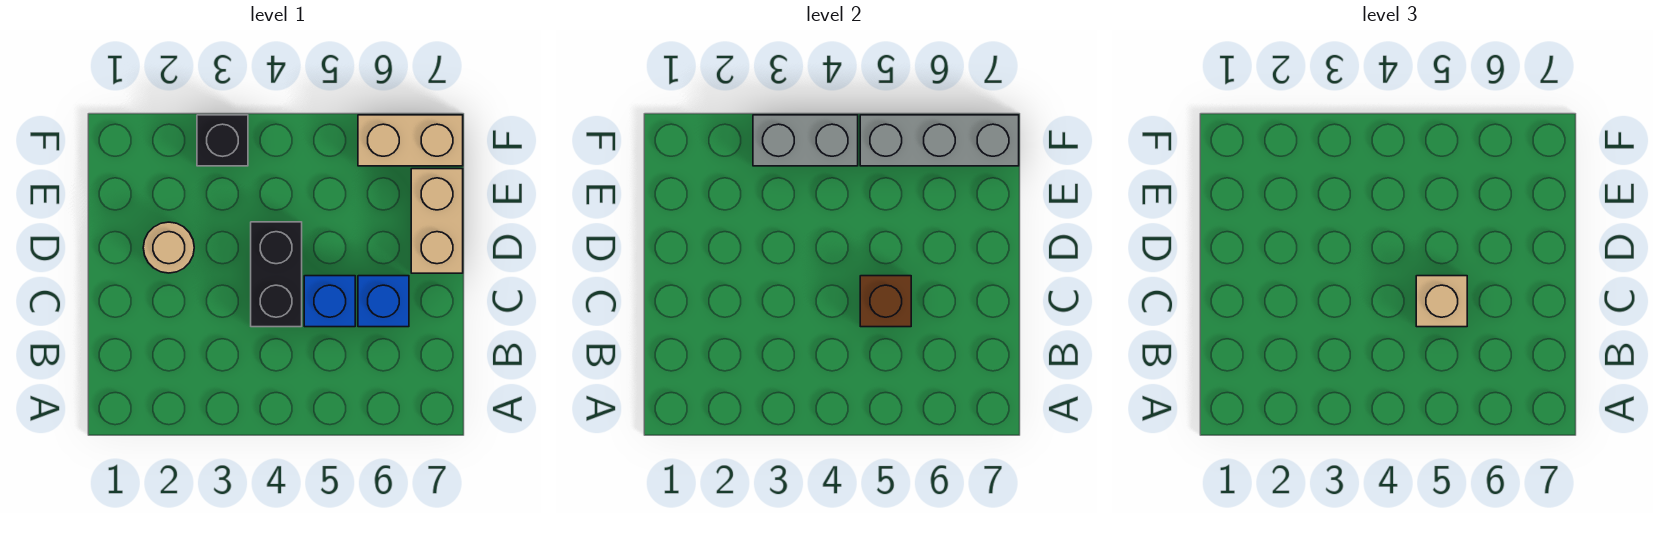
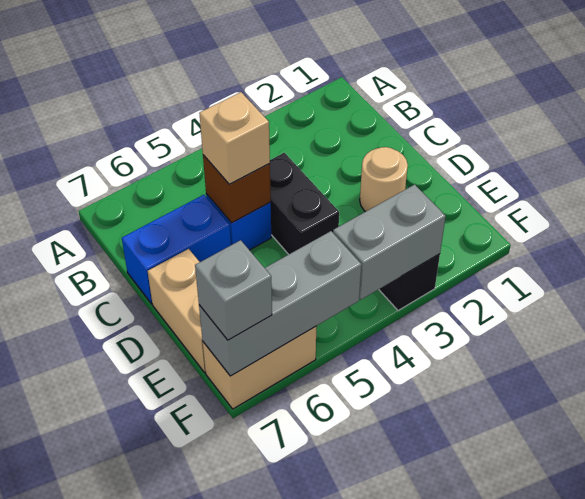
blue brick C6 level 1 -> blue brick C6:C7 level 1
none -> grey brick F7 level 3

